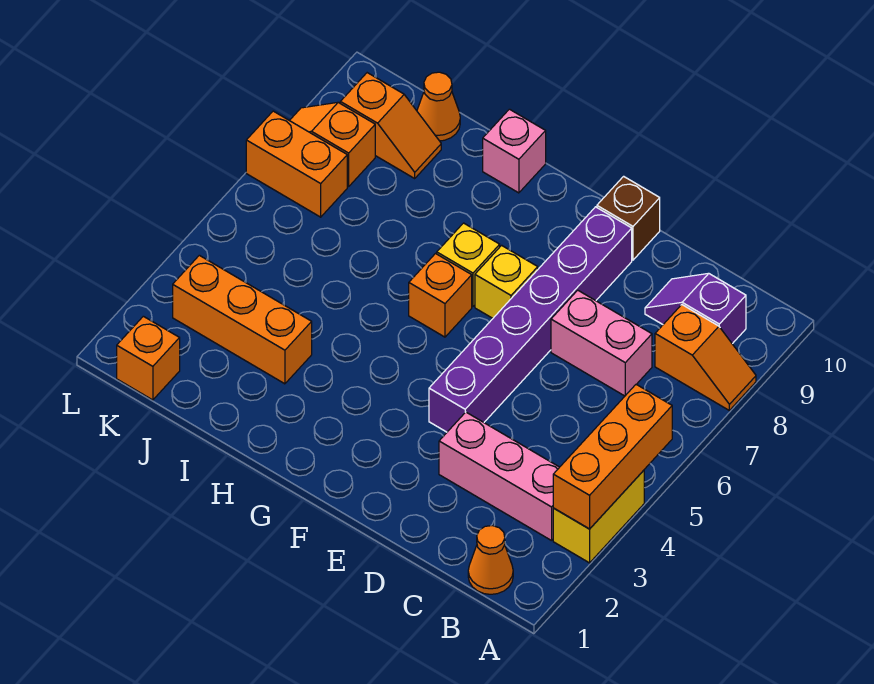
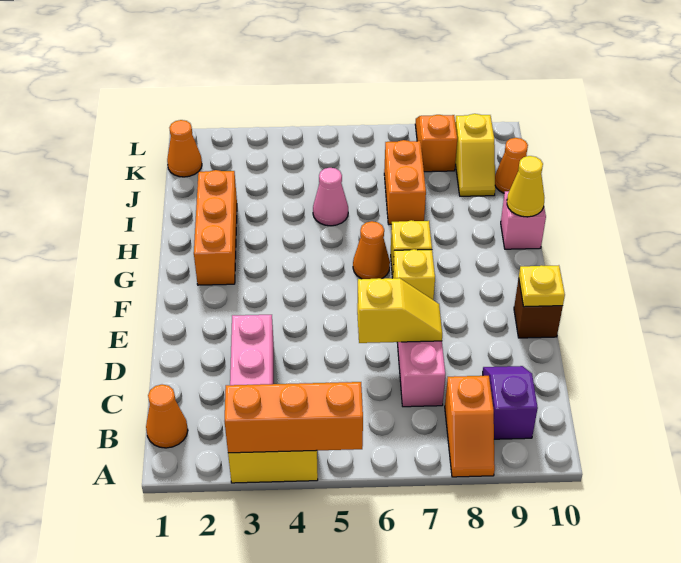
none -> yellow slope D6:D7 level 2 top 6
purple brick E4:E9 level 1 -> none
none -> yellow plate E10 level 2
orange brick G6 level 1 -> orange cone G6 level 1
none -> yellow cone H10 level 2
orange brick I3:K3 level 1 -> orange brick G2:I2 level 1
none -> pink cone I5 level 1
orange slope J9:K9 level 1 top K -> yellow slope J9:K9 level 1 top K
orange brick K1 level 1 -> orange cone K1 level 1
orange brick K7:L7 level 1 -> orange brick I7:J7 level 1

